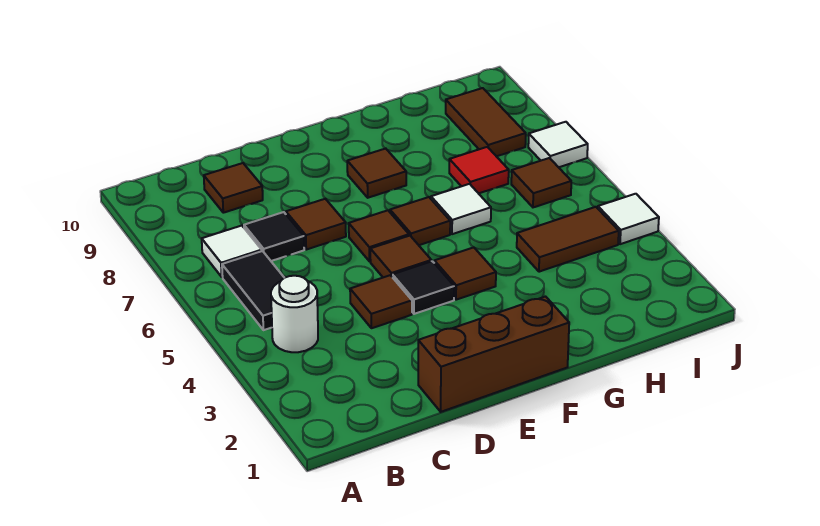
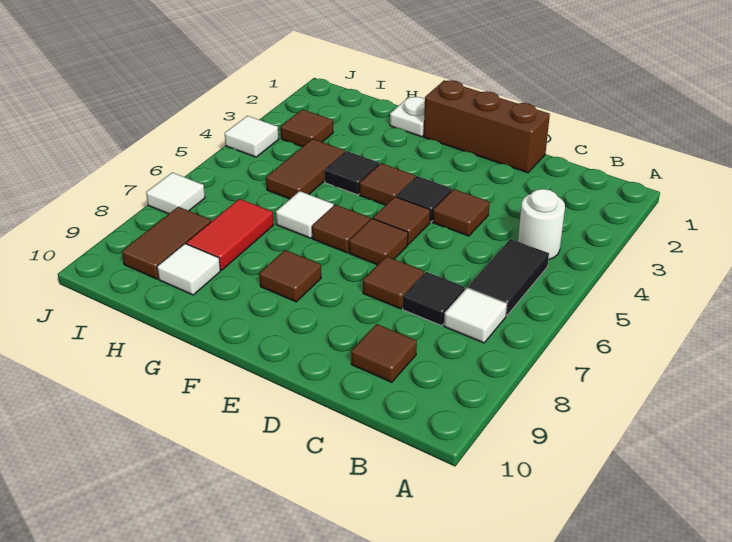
none -> white plate G1 level 1
none -> black tile G4 level 1
brown tile H4:I4 level 1 -> brown tile H4:H5 level 1
red tile H7 level 1 -> red tile H7:H8 level 1
none -> white tile H9 level 1
brown tile I6 level 1 -> brown tile I3 level 1

